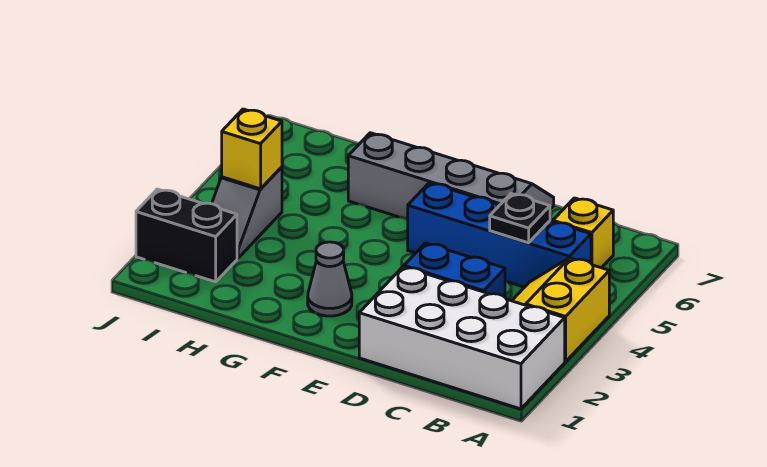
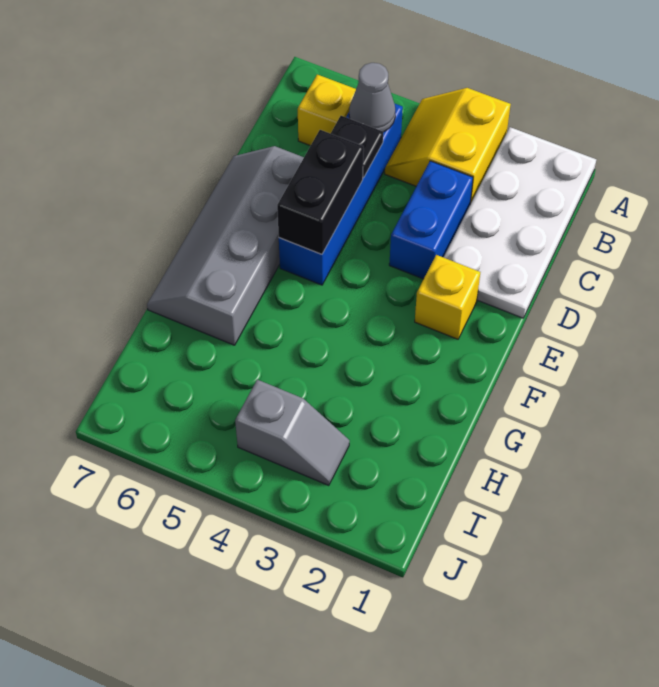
white brick A1:D2 level 1 -> white plate A1:D2 level 1
yellow slope A3:B4 level 1 top A -> yellow slope A3:B4 level 1 top 3
grey cone F2 level 1 -> grey cone B5 level 2
black brick I2:J2 level 1 -> black brick D5:E5 level 2
yellow brick I4 level 2 -> yellow brick E2 level 1

